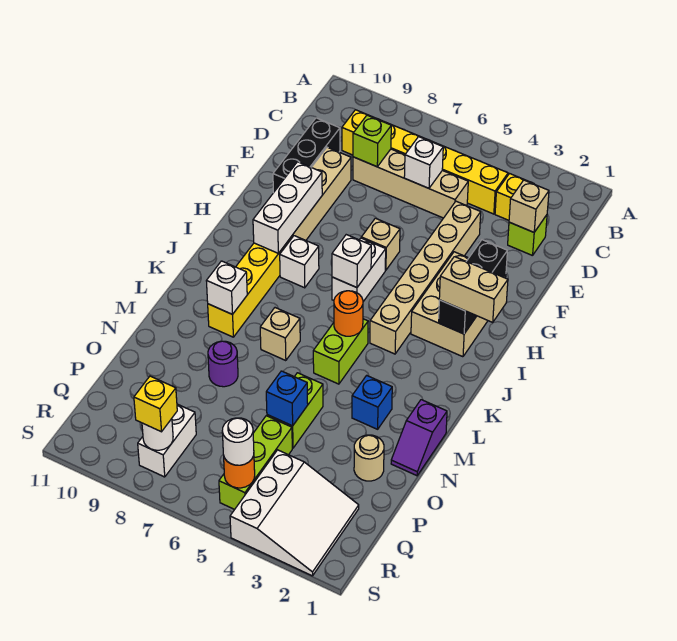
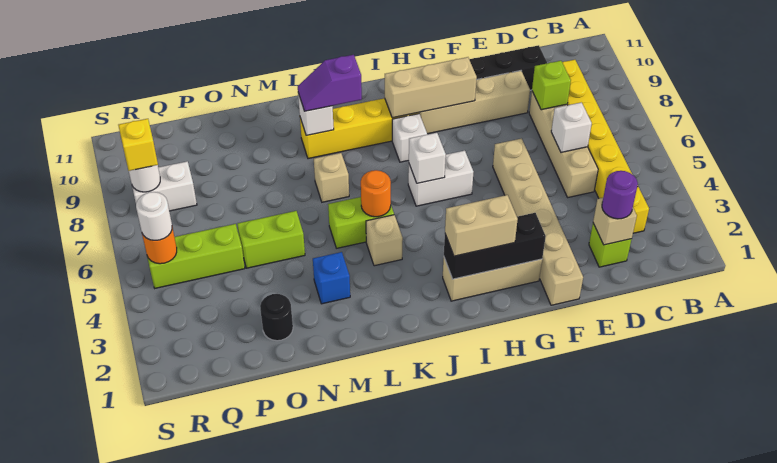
tan brick E4:J4 level 1 -> tan brick F1:F6 level 1
tan brick G2:I3 level 1 -> tan brick G2:I2 level 1
tan brick G6 level 1 -> tan brick K4 level 1
white brick G9:I9 level 2 -> tan brick G9:I9 level 2
tan brick I1:I2 level 3 -> tan brick H2:I2 level 3
purple slope M1:N1 level 1 top M -> purple slope K9:L9 level 3 top K
purple round brick N8 level 1 -> purple round brick D2 level 3
tan round brick O2 level 1 -> black round brick O2 level 1
blue brick O5 level 2 -> none
white slope Q2:S4 level 1 top 4 -> none

